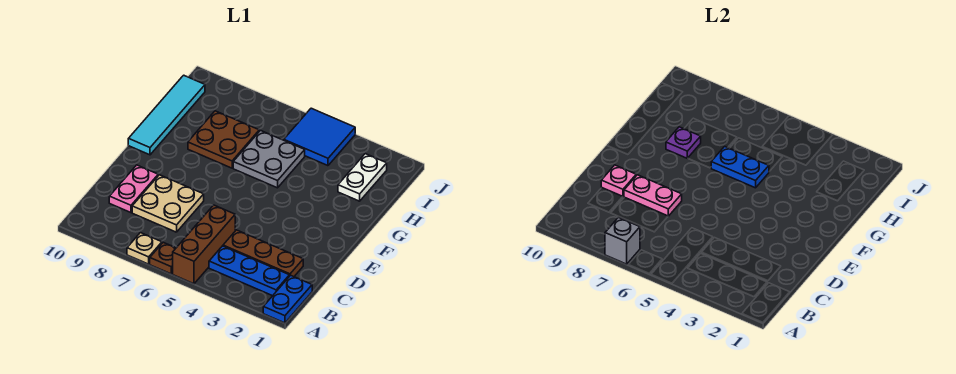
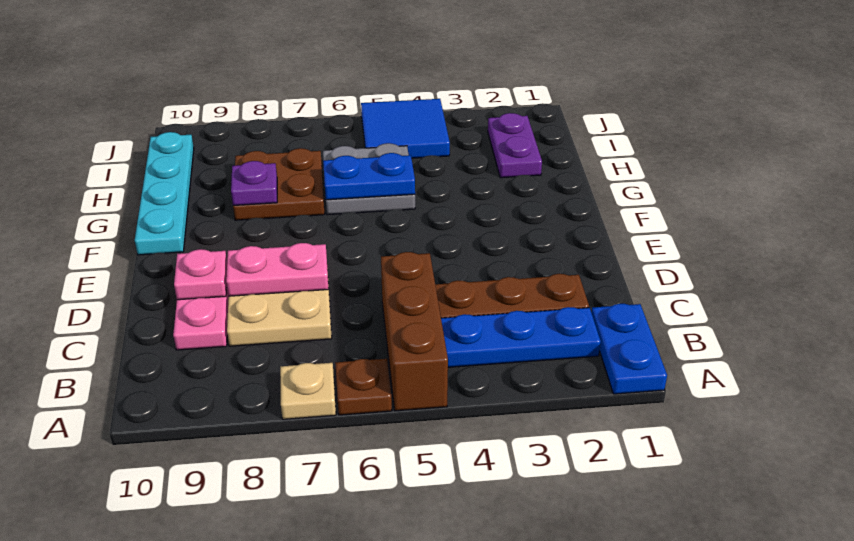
grey brick A7 level 2 -> none
cyan tile F10:I10 level 1 -> cyan plate F10:I10 level 1
white plate H2:I2 level 1 -> purple plate H2:I2 level 1

